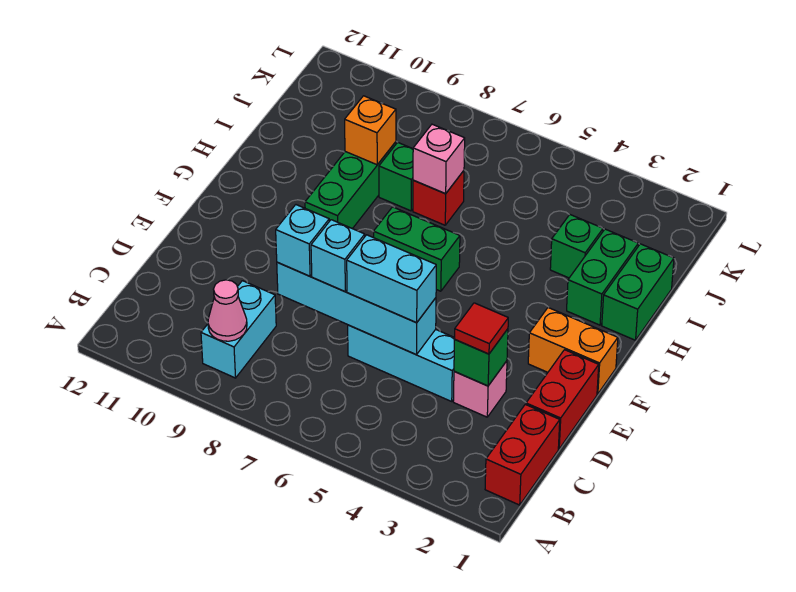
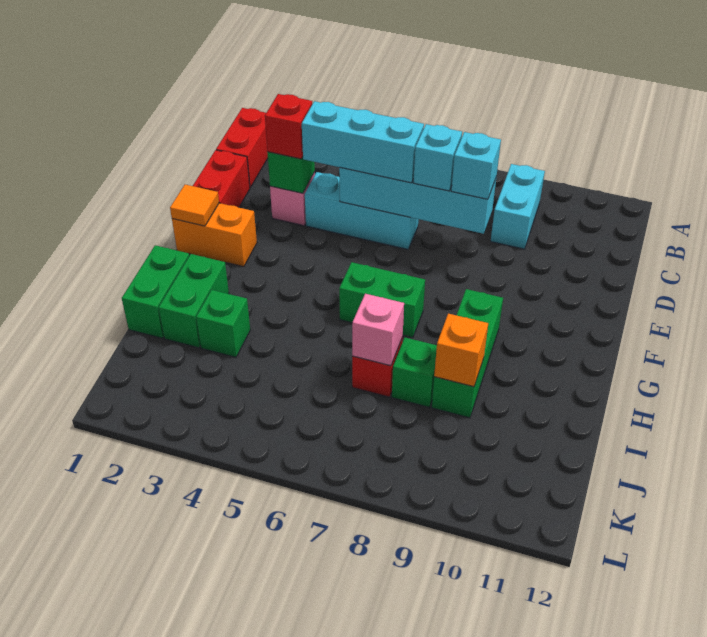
pink cone B9 level 2 -> none
red tile D3 level 3 -> red brick D3 level 3
cyan brick D5:D6 level 3 -> cyan brick D4:D6 level 3
none -> orange tile F1 level 2

